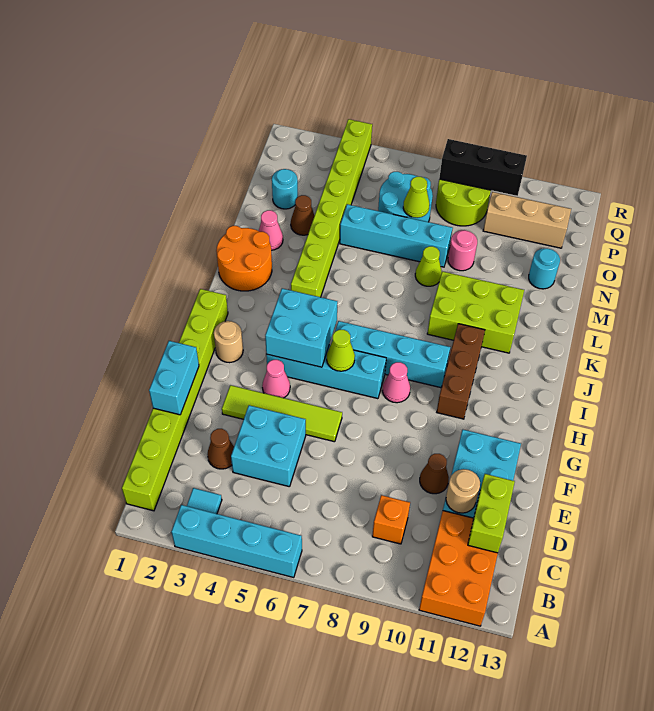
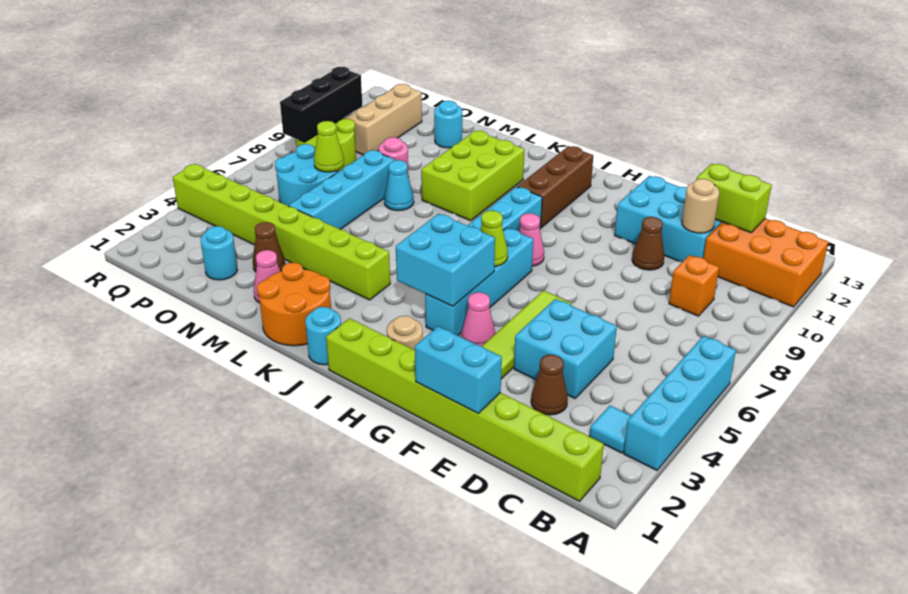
brown brick H10:J10 level 1 -> brown brick I10:I12 level 1
none -> cyan round brick J1 level 1
lime cone M8 level 1 -> cyan cone M8 level 1

